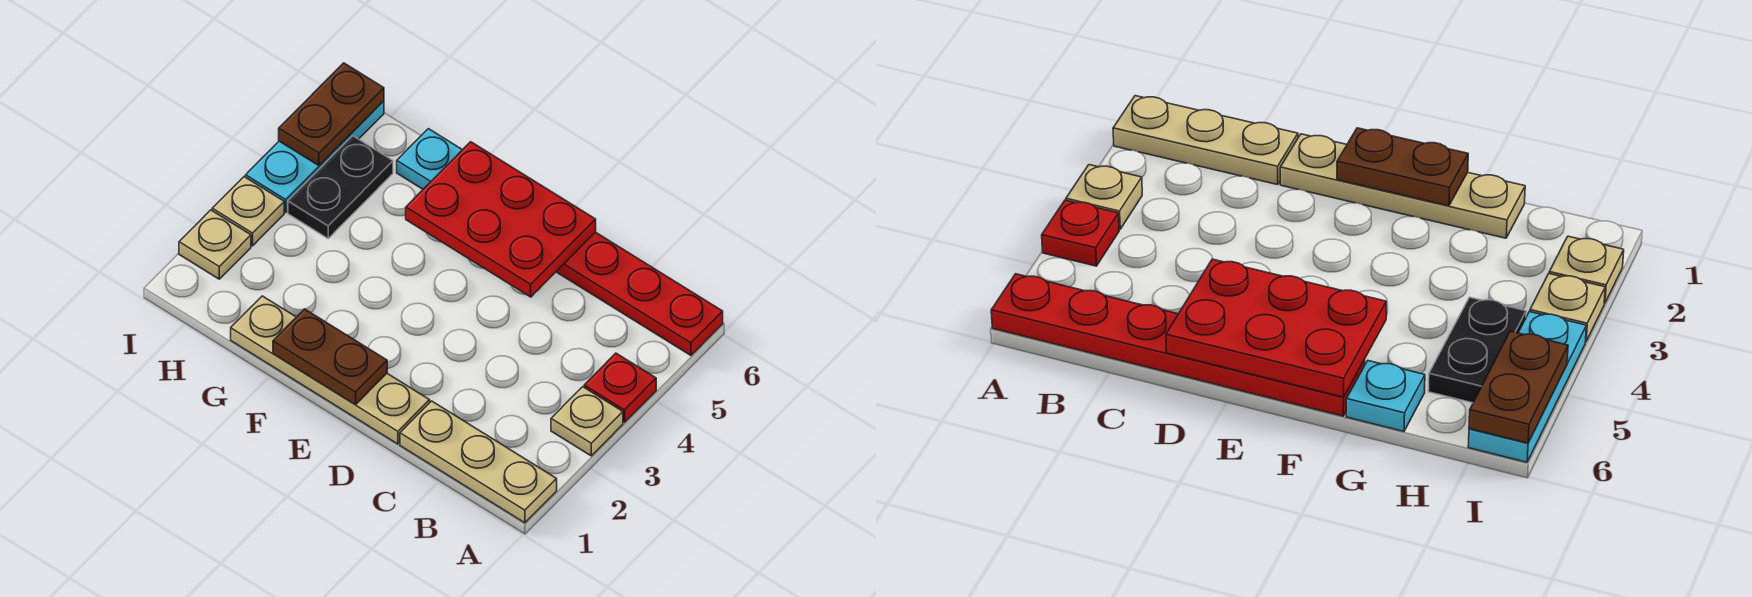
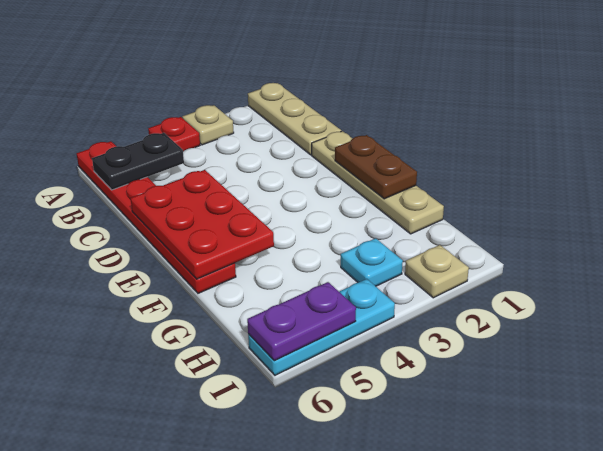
cyan plate G6 level 1 -> cyan plate H3 level 1
black plate H4:H5 level 1 -> black plate B5:B6 level 2
tan plate I3 level 1 -> none
brown plate I5:I6 level 2 -> purple plate I5:I6 level 2

